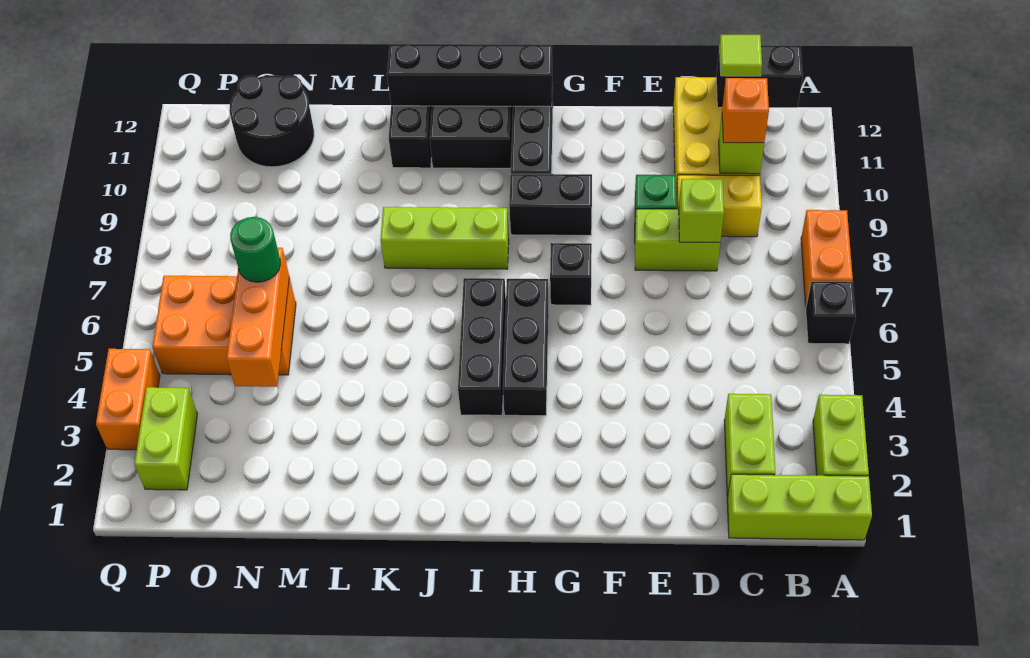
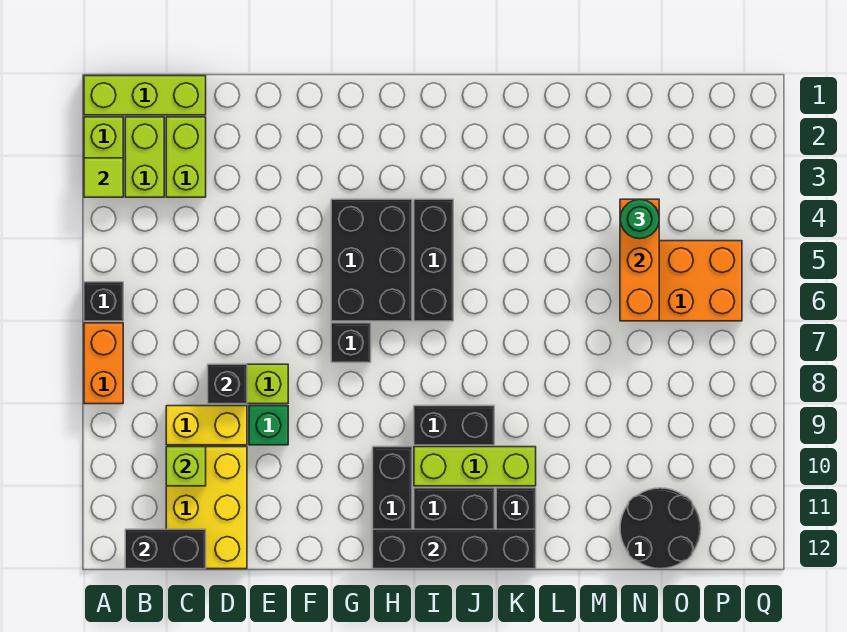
orange brick C10 level 3 -> none
lime tile C12 level 3 -> lime tile A3 level 2
lime brick D8 level 2 -> black brick D8 level 2
black brick G9:H9 level 1 -> black brick I9:J9 level 1
black brick H4:H6 level 1 -> black brick G4:H6 level 1
lime brick I8:K8 level 1 -> lime brick I10:K10 level 1
green round brick N6 level 3 -> green round brick N4 level 3
lime brick P2:P3 level 1 -> lime brick B2:B3 level 1
orange brick Q3:Q4 level 1 -> none

